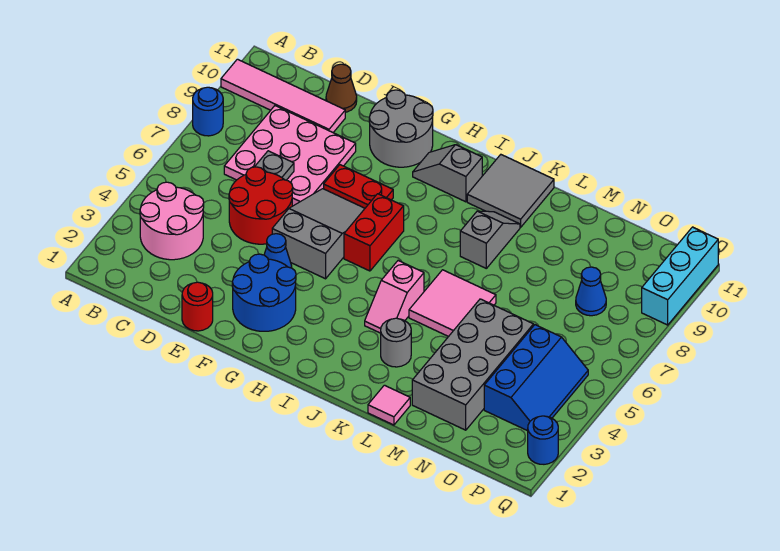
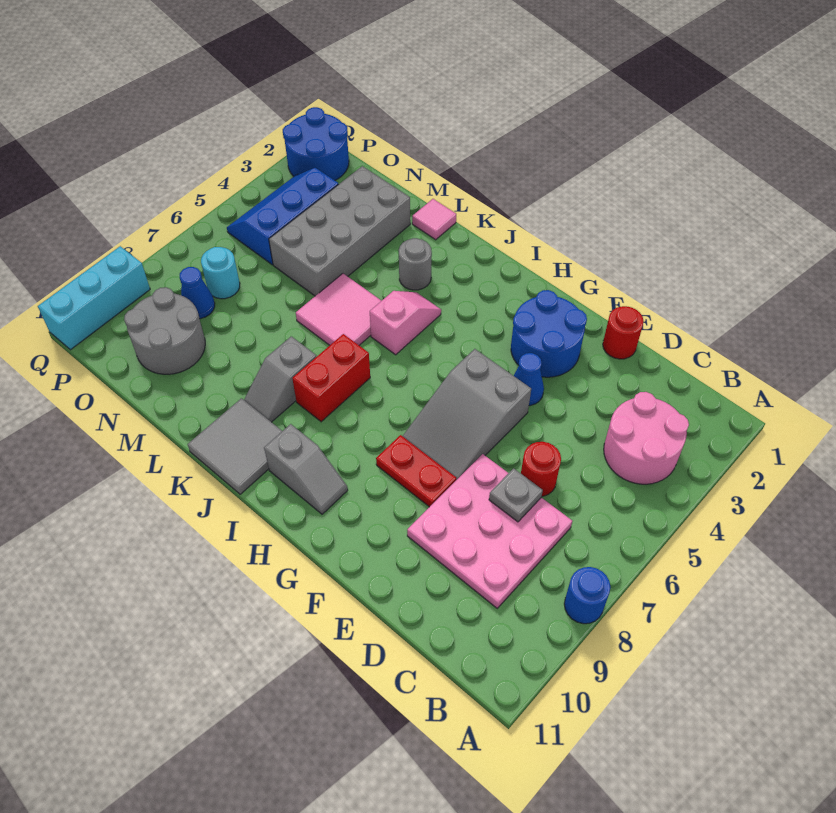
pink tile A10:D10 level 1 -> none
red round brick D5:E6 level 1 -> red round brick D6 level 1
brown cone D11 level 1 -> none
grey round brick F10:G11 level 1 -> grey round brick N9:O10 level 1
red brick H6:H7 level 1 -> red brick J7:J8 level 1
none -> cyan round brick O7 level 1
blue round brick Q2 level 1 -> blue round brick P1:Q2 level 1

